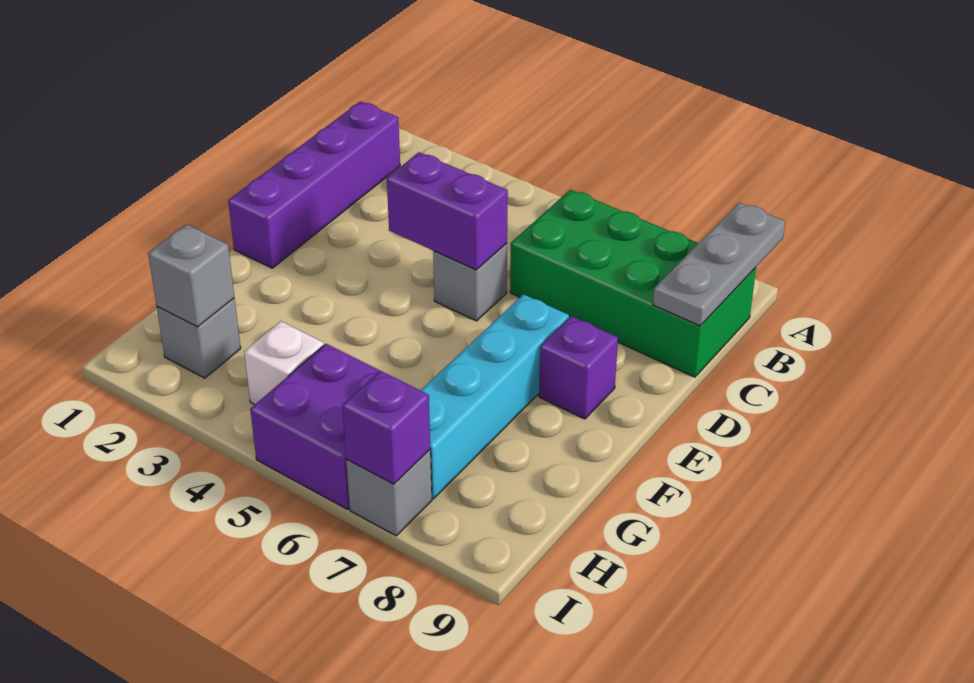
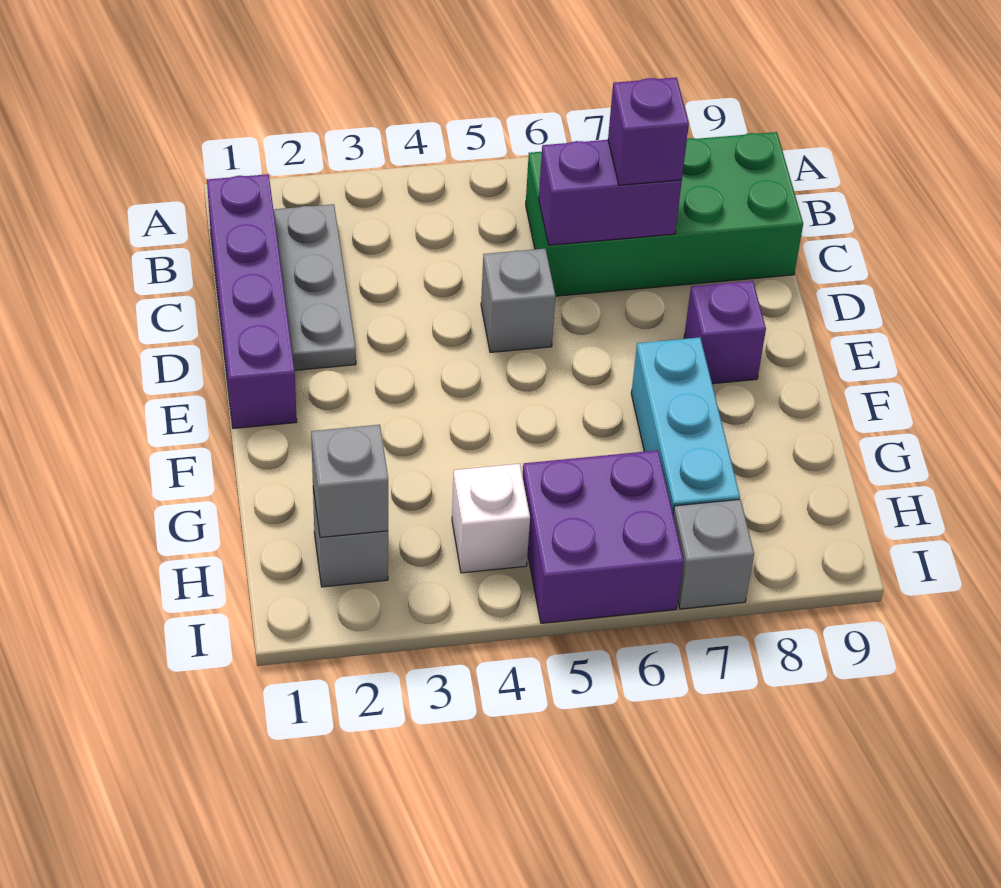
grey plate A9:C9 level 2 -> grey plate B2:D2 level 1
purple brick D4:D5 level 2 -> purple brick C6:C7 level 2
cyan brick E7:H7 level 1 -> cyan brick F7:H7 level 1
purple brick I7 level 2 -> purple brick C7 level 3

